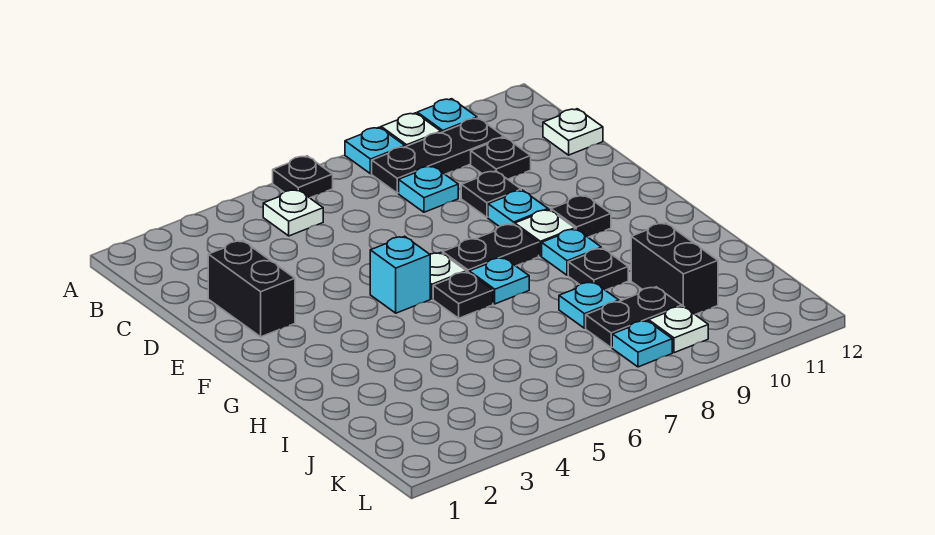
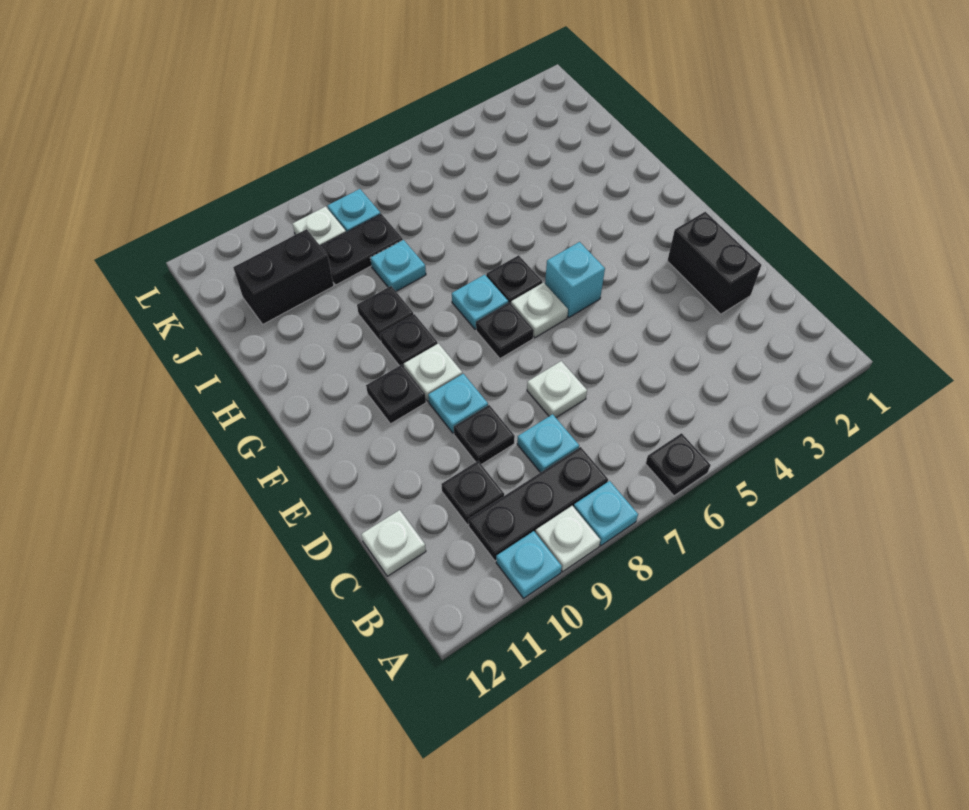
white plate B5 level 1 -> white plate D7 level 1
black plate F7:F8 level 1 -> black plate F7 level 1
cyan plate G9 level 1 -> black plate G9 level 1
black brick I10:J10 level 1 -> black brick J10:J11 level 1

